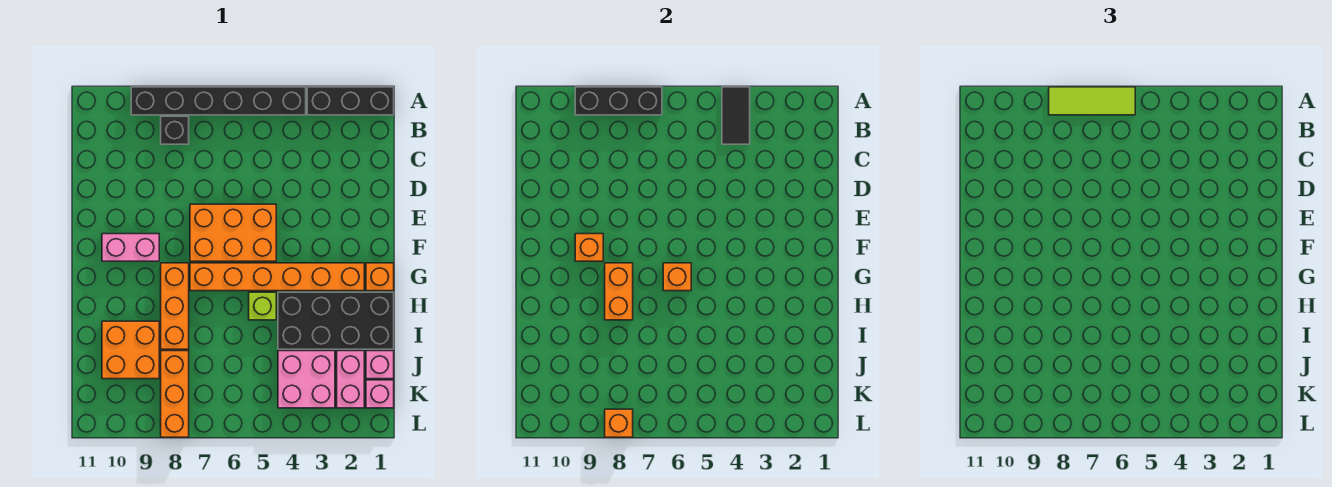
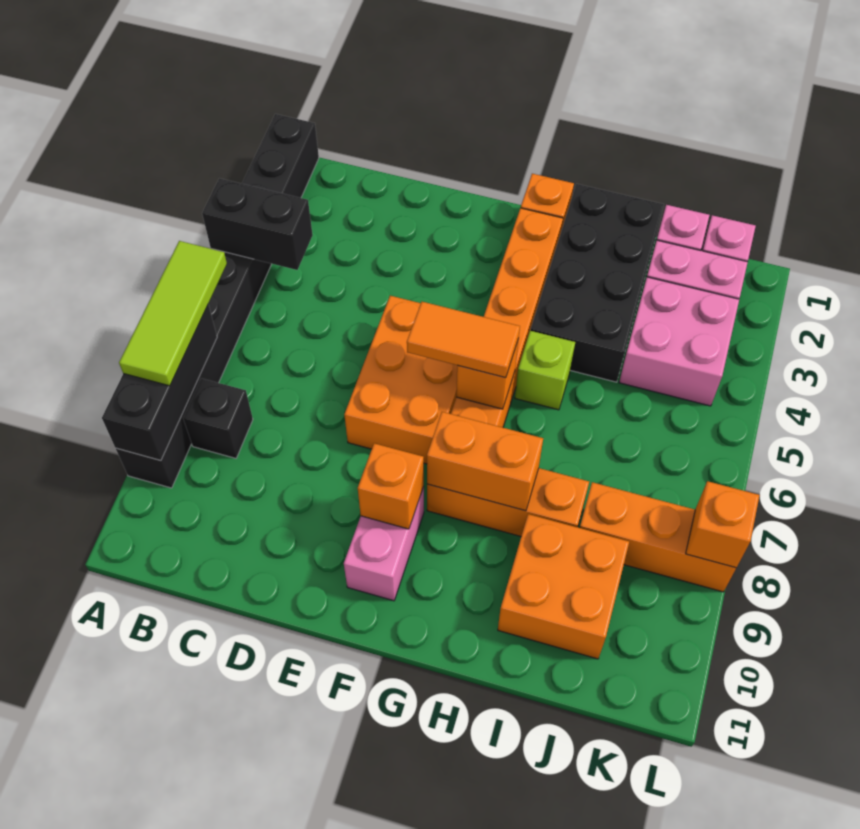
black tile A4:B4 level 2 -> black brick A4:B4 level 2
none -> orange tile F6:G6 level 3

